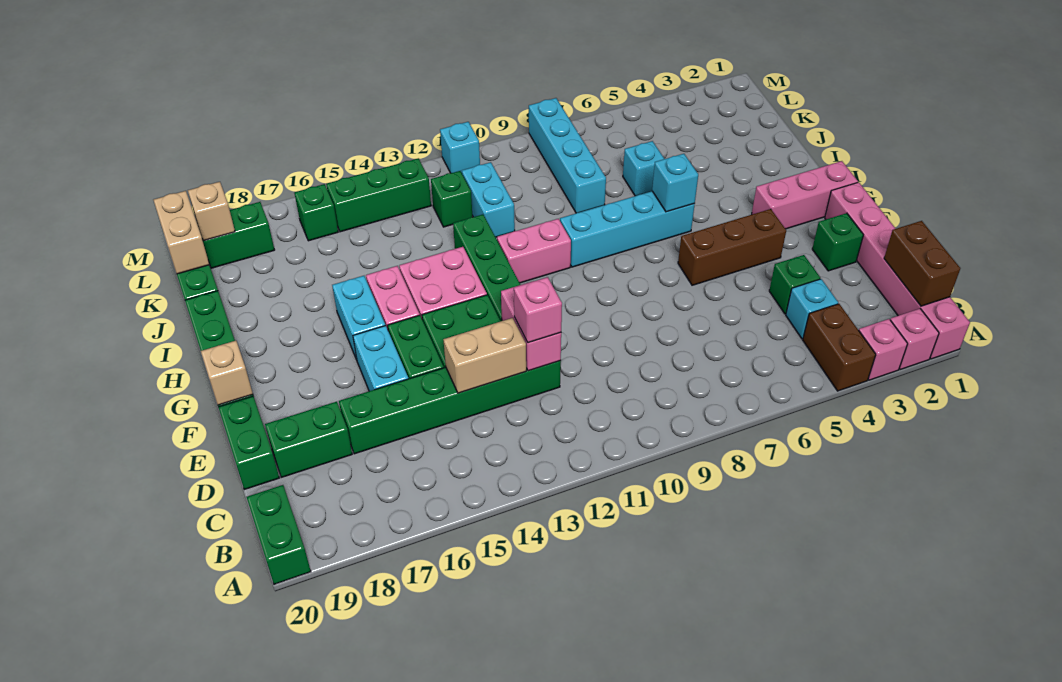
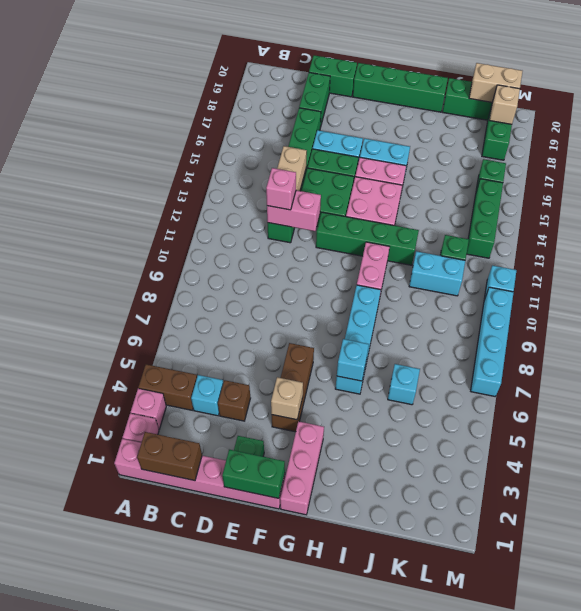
green brick A20:B20 level 1 -> green brick E1:F1 level 2
green brick D4 level 1 -> brown brick D4 level 1
tan brick F20 level 2 -> tan brick F4 level 2
cyan brick J8:M8 level 1 -> cyan brick M7:M10 level 1

